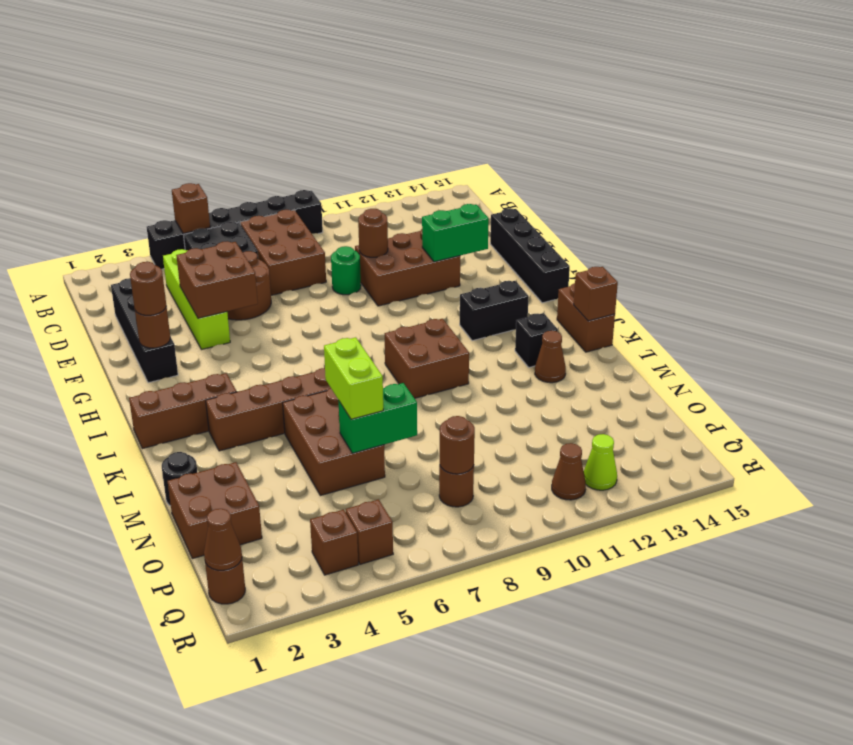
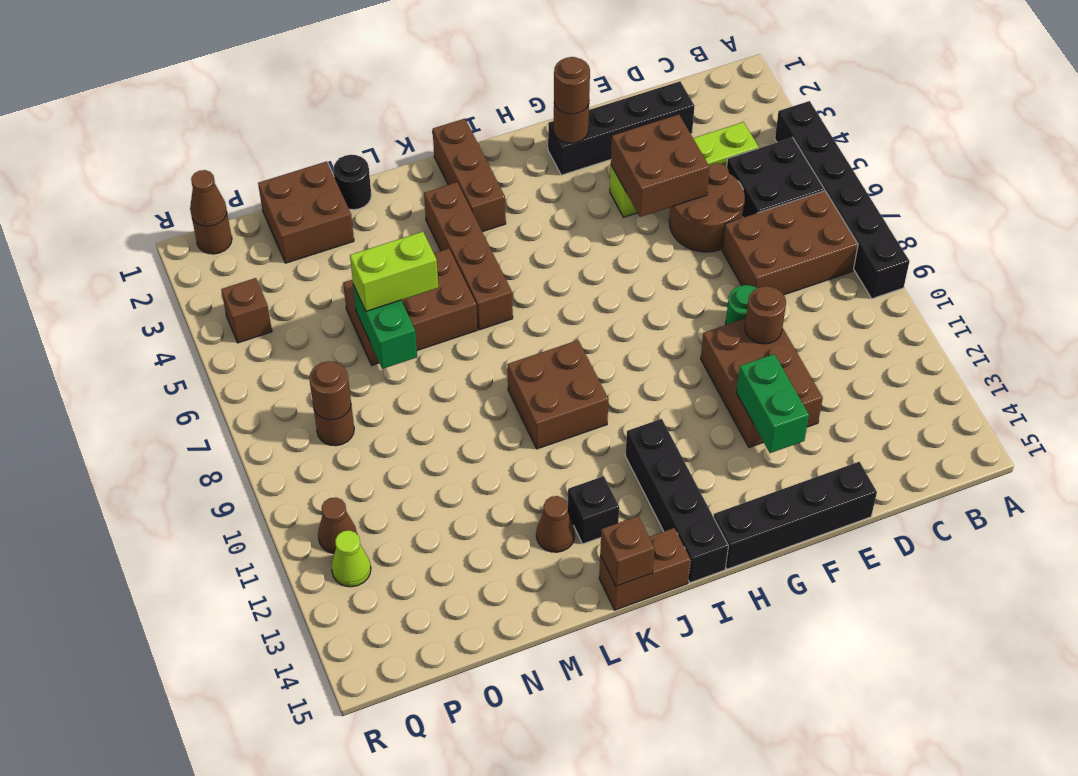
brown brick A5 level 2 -> none
black brick I12:I13 level 1 -> black brick I12:I15 level 1
brown brick Q5 level 1 -> none

